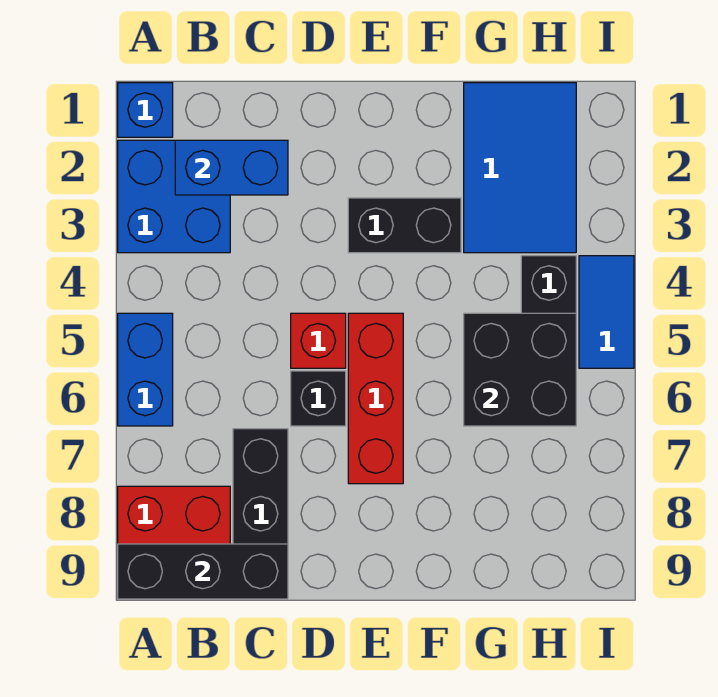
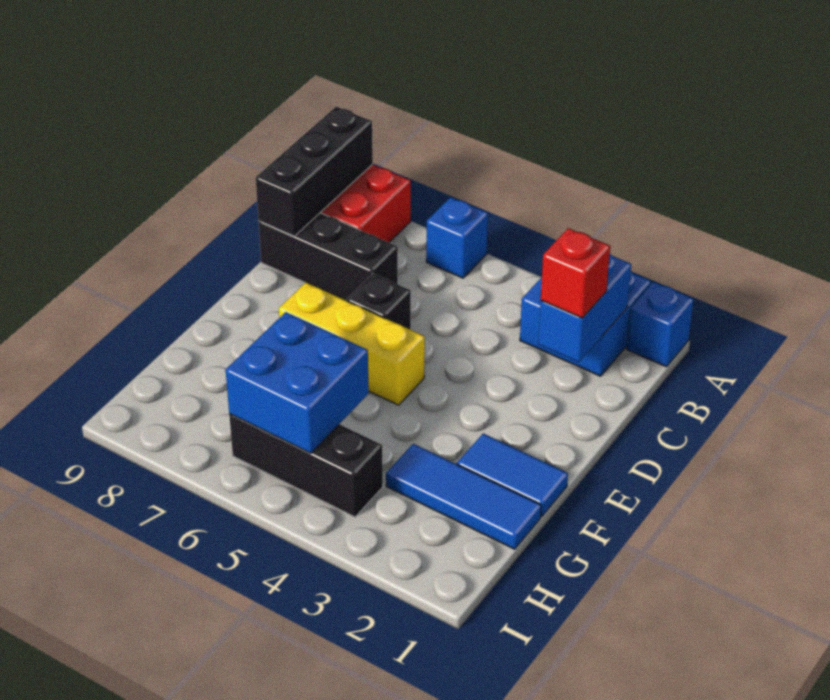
blue brick A5:A6 level 1 -> blue brick A6 level 1
red brick D5 level 1 -> red brick C2 level 3
black brick E3:F3 level 1 -> none
red brick E5:E7 level 1 -> yellow brick E5:E7 level 1
blue tile G1:H3 level 1 -> blue tile G1:G3 level 1
black brick G5:H6 level 2 -> blue brick G5:H6 level 2
blue tile I4:I5 level 1 -> blue tile F1:F2 level 1

